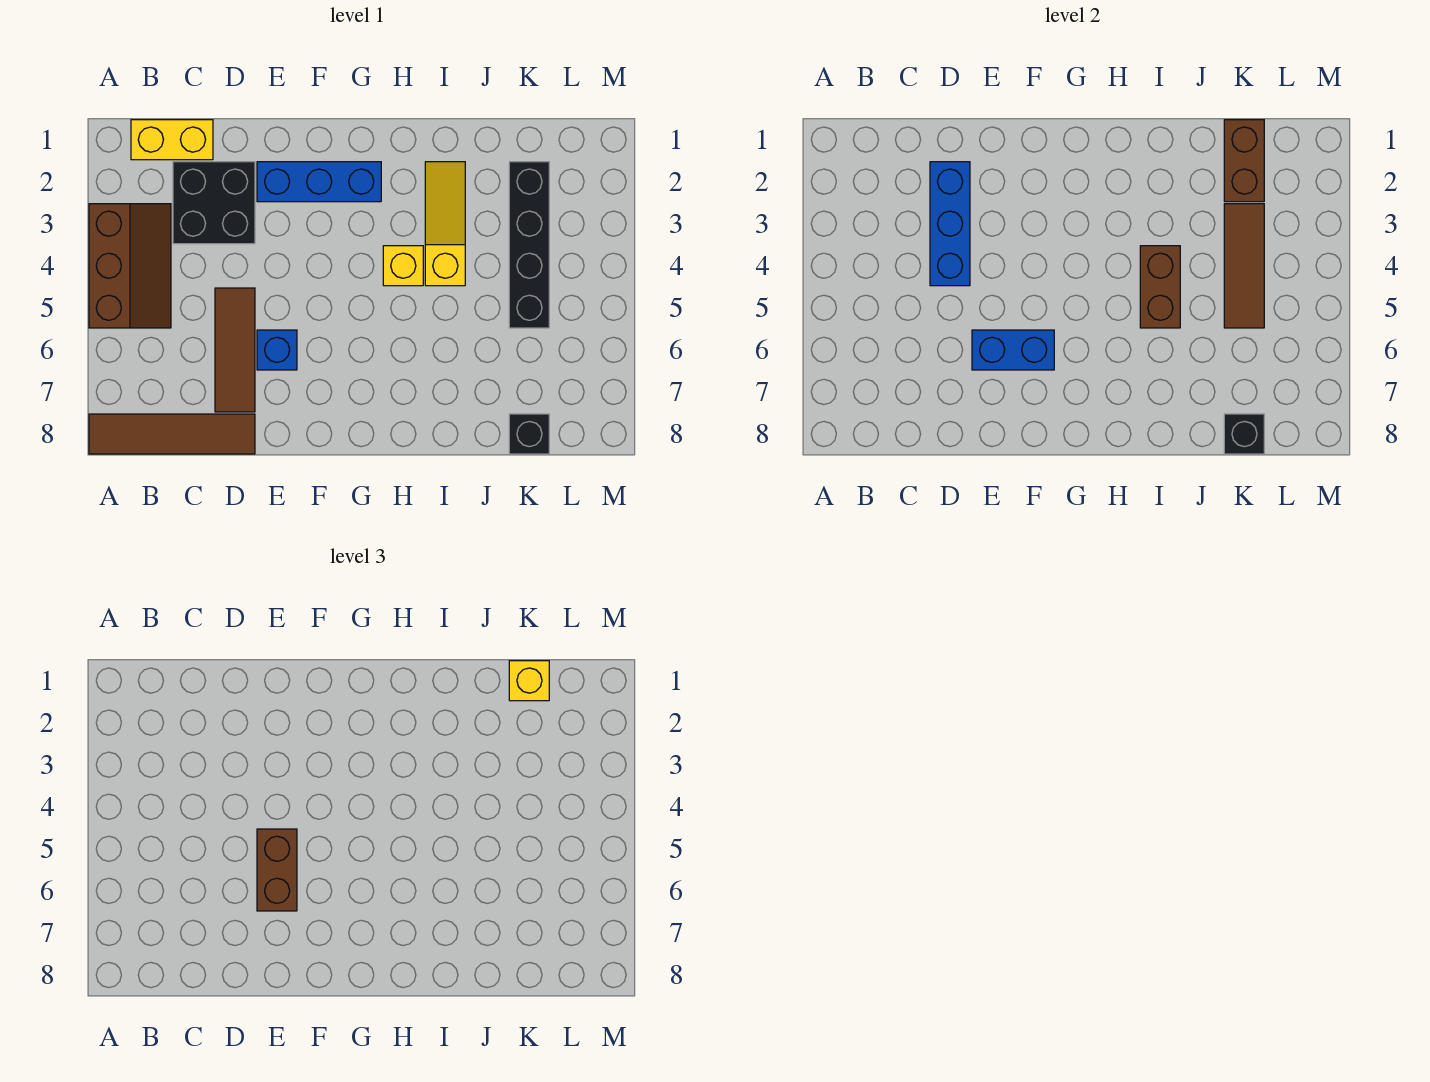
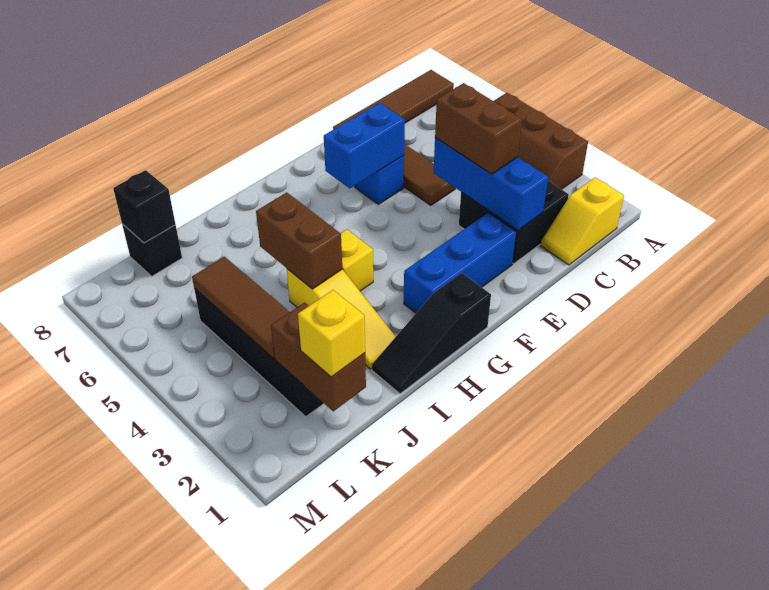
yellow brick B1:C1 level 1 -> yellow slope B1:C1 level 1 top B
brown brick E5:E6 level 3 -> brown brick D3:D4 level 3
none -> black slope G1:I1 level 1 top G

